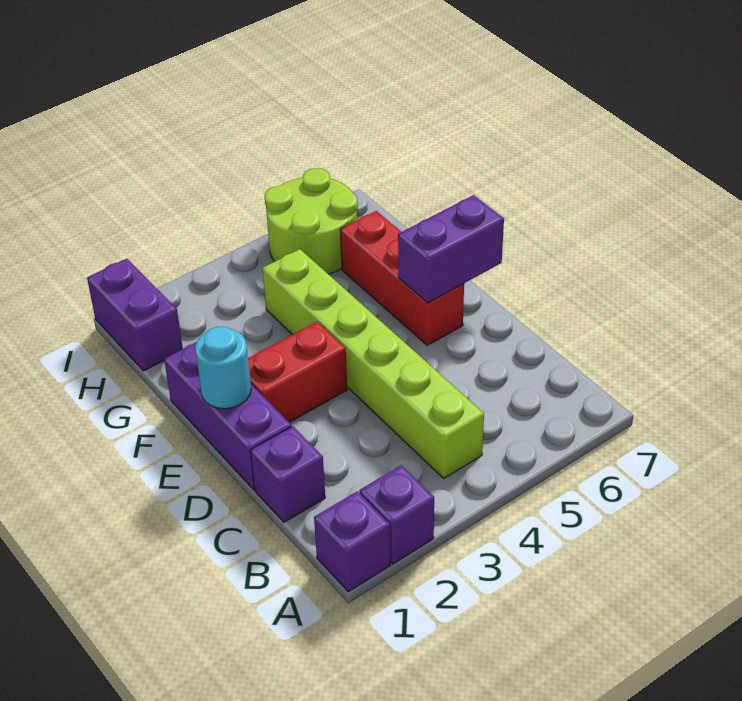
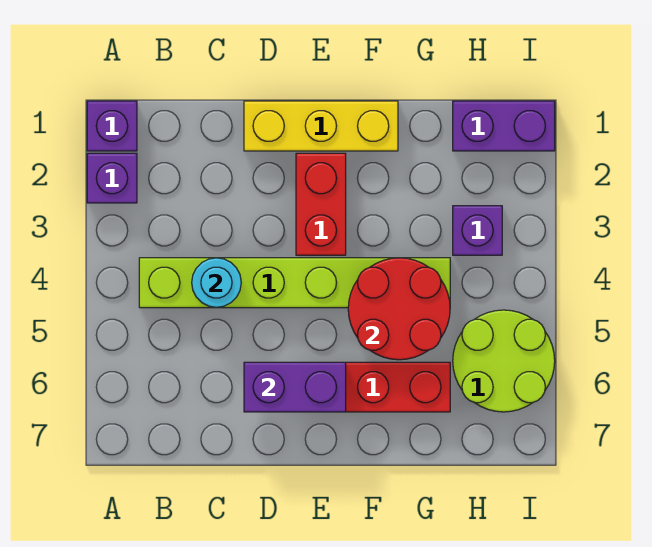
purple brick C1 level 1 -> purple brick H3 level 1
purple brick D1:F1 level 1 -> yellow brick D1:F1 level 1
cyan round brick E1 level 2 -> cyan round brick C4 level 2
purple brick E6:E7 level 2 -> purple brick D6:E6 level 2
none -> red round brick F4:G5 level 2

